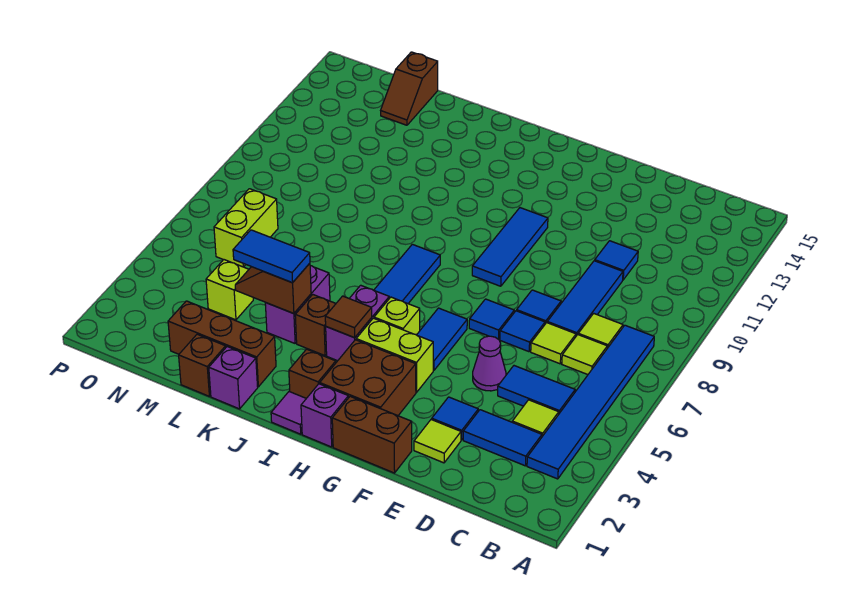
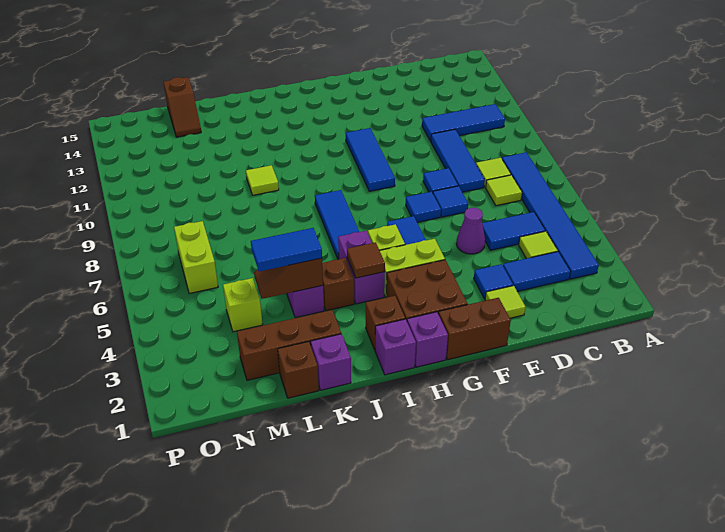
lime tile D7 level 1 -> lime tile K10 level 1
blue tile D11 level 1 -> blue tile B11:D11 level 1
purple tile I1 level 1 -> purple brick I1 level 1

